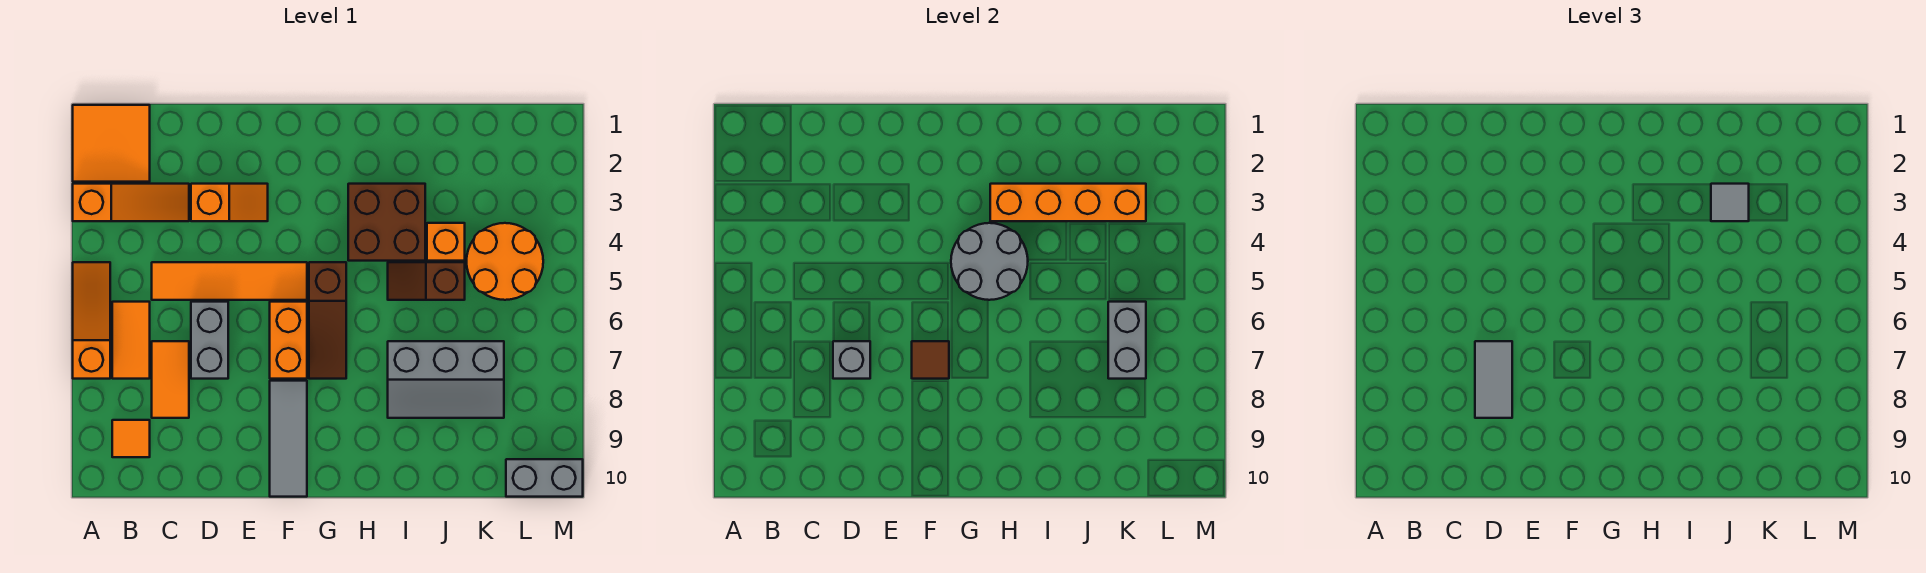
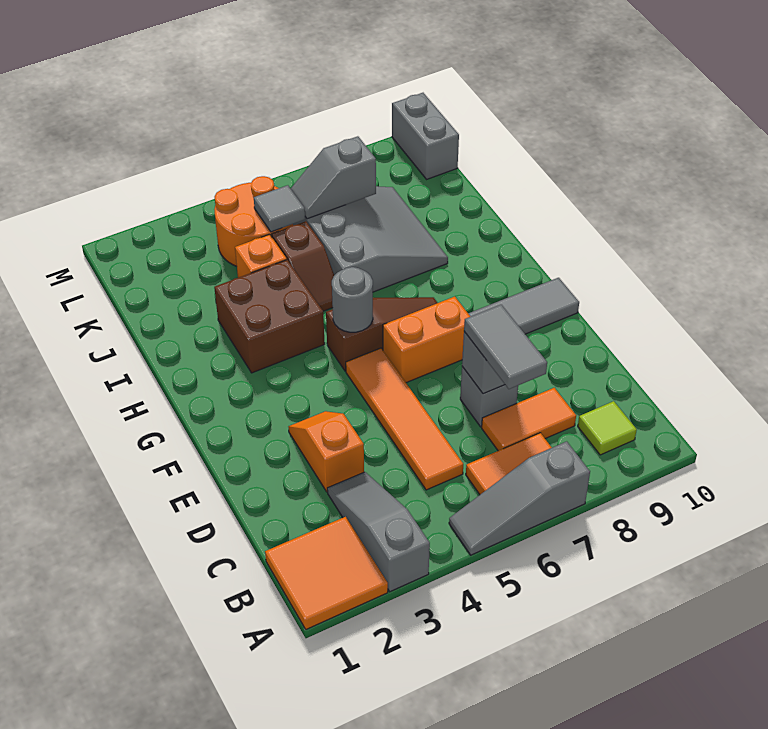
orange slope A3:C3 level 1 top A -> grey slope A3:C3 level 1 top A
orange slope A5:A7 level 1 top 7 -> grey slope A5:A7 level 1 top 7
orange tile B9 level 1 -> lime tile B9 level 1
grey brick D6:D7 level 1 -> grey brick D7 level 1
grey tile D7:D8 level 3 -> grey tile C7:D7 level 3
brown tile F7 level 2 -> none
grey round brick G4:H5 level 2 -> grey round brick G5 level 2
orange brick H3:K3 level 2 -> none
grey slope I7:K8 level 1 top 7 -> grey slope I6:K8 level 1 top 6
grey tile J3 level 3 -> grey tile K5 level 2
grey brick K6:K7 level 2 -> grey slope K6:K7 level 2 top 7

